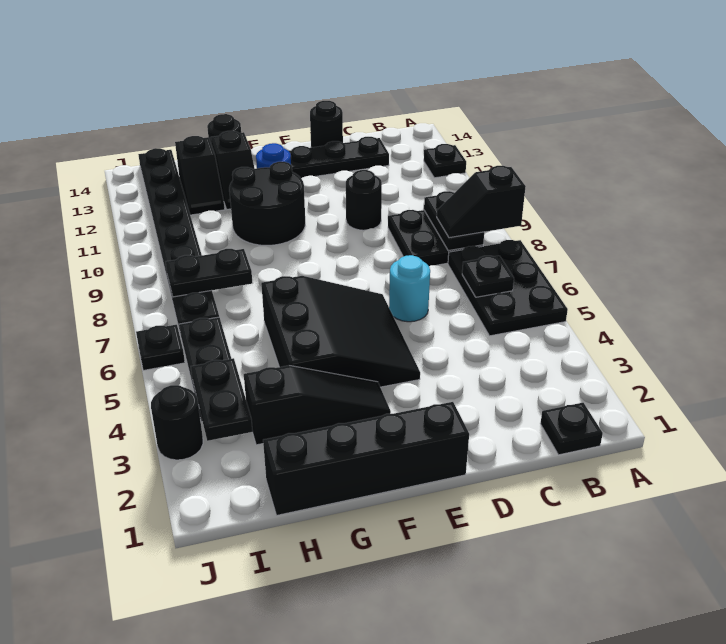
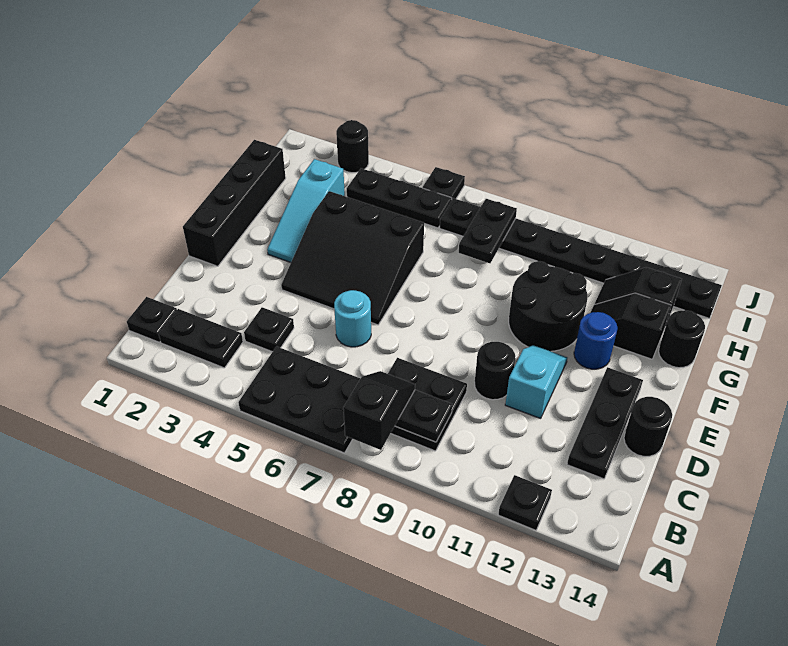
black plate B6 level 2 -> black plate C4 level 1
none -> cyan slope D11:E11 level 1 top D
black slope F3:H3 level 1 top H -> cyan slope F3:H3 level 1 top H
black plate I3:I4 level 2 -> black plate B2:B3 level 1

